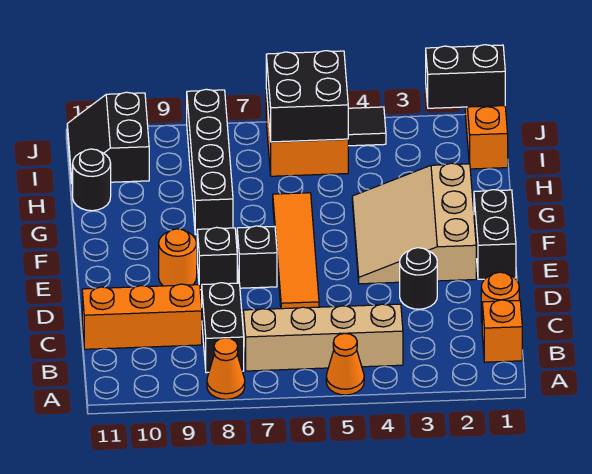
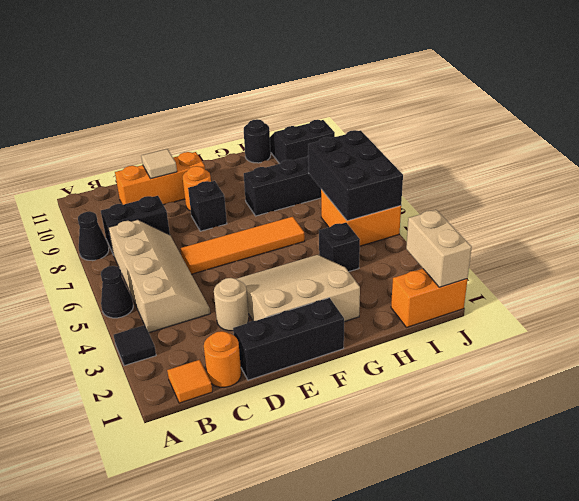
orange cone A5 level 1 -> black cone A5 level 1
orange cone A8 level 1 -> black cone A8 level 1
orange brick B1 level 1 -> orange tile B1 level 1
orange brick C9:C11 level 1 -> orange brick C10:E10 level 1
black round brick D3 level 1 -> tan round brick D3 level 1
none -> tan tile D10 level 2
black brick E1:F1 level 1 -> black brick D1:F1 level 1
black brick E7 level 1 -> black brick H4 level 1
black brick I5:J6 level 2 -> black brick I5:J7 level 2
black brick J1:J2 level 2 -> tan brick J1:J2 level 2
black tile J4 level 1 -> black tile A3 level 1

